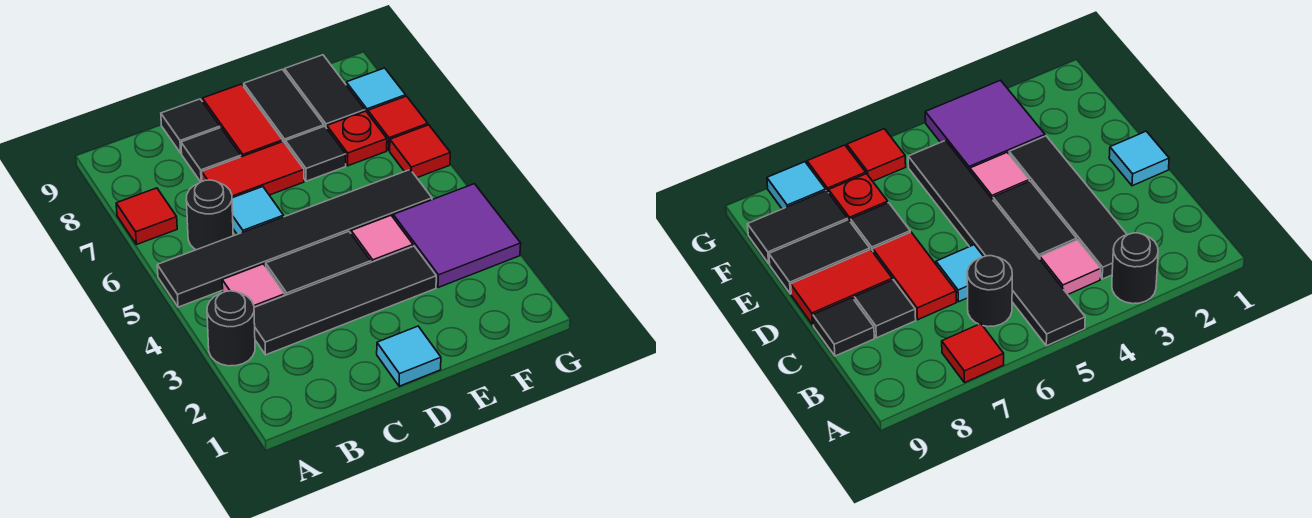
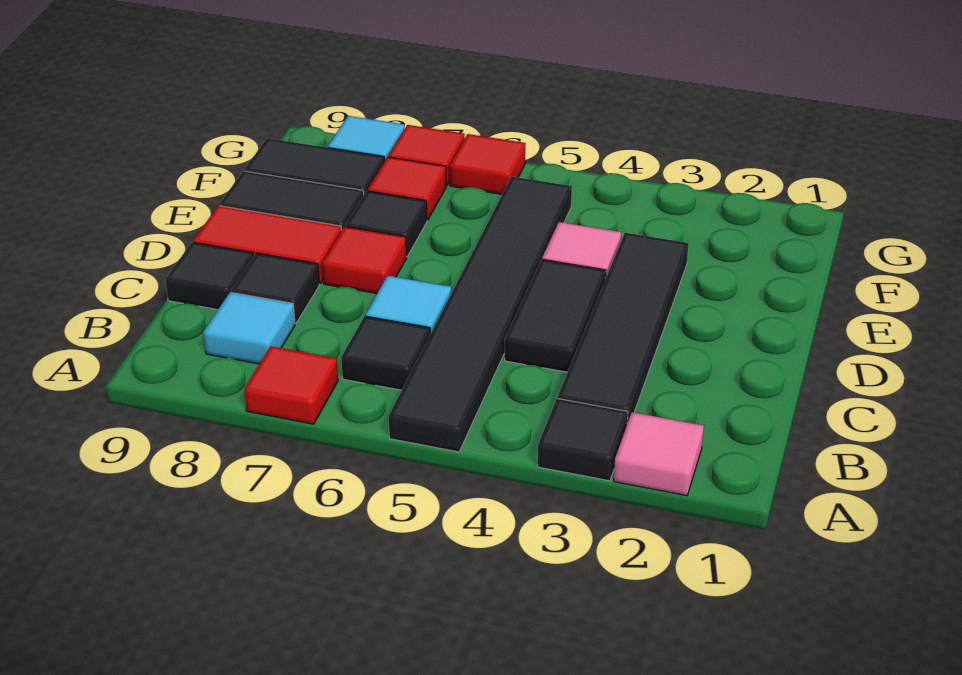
black round brick A3 level 1 -> black tile A3 level 1
pink tile B4 level 1 -> pink tile A2 level 1
black round brick B6 level 1 -> black tile B6 level 1
red tile C7:D7 level 1 -> red tile D7 level 1
cyan tile D1 level 1 -> cyan tile B8 level 1
purple tile F3:G4 level 1 -> none
red plate F7 level 1 -> red tile F7 level 1

